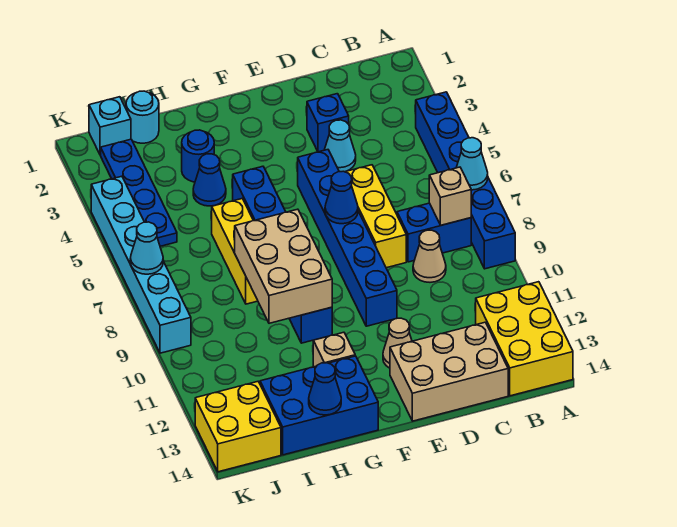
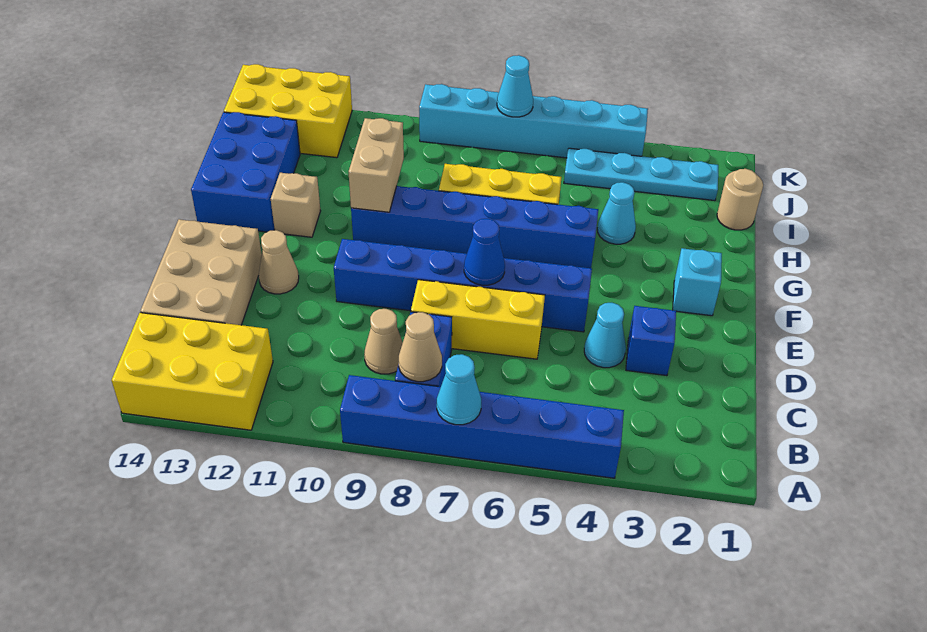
tan brick B8 level 2 -> tan cone B8 level 2
tan brick G8:H10 level 2 -> tan brick G10:H10 level 2
blue round brick H3 level 1 -> none
blue cone H4 level 1 -> cyan cone H4 level 1
blue cone H14 level 2 -> none
cyan round brick I1 level 1 -> tan round brick I1 level 1
cyan brick J1 level 1 -> cyan brick F2 level 1
blue plate J2:J5 level 1 -> cyan plate J2:J5 level 1
yellow brick J13:K14 level 1 -> yellow brick J12:K14 level 1

